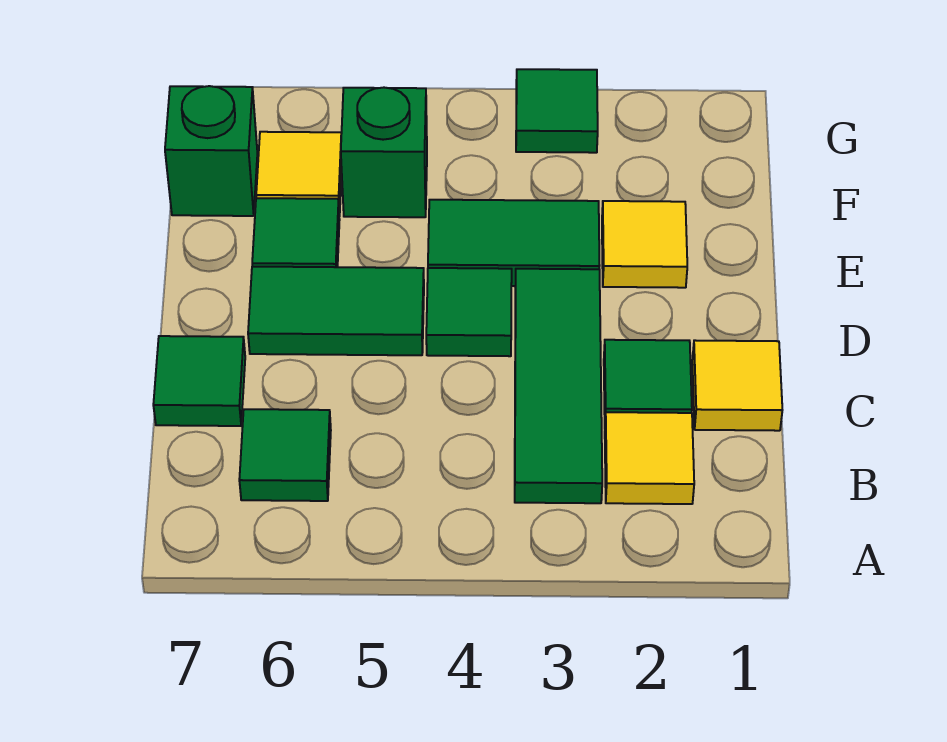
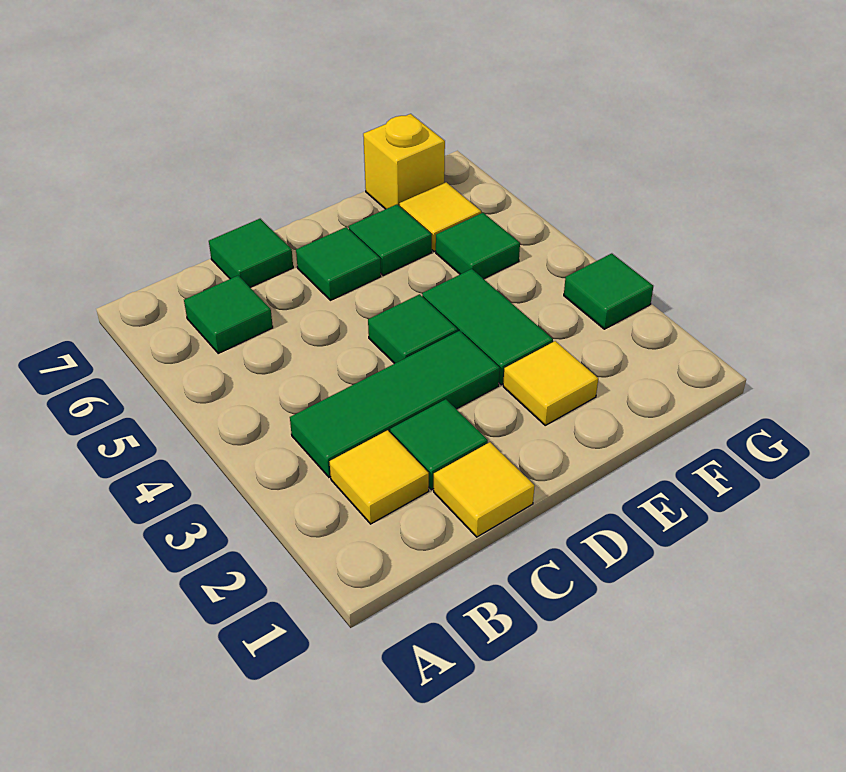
green tile D5:D6 level 1 -> green tile D6 level 1
green brick F5 level 1 -> green tile F5 level 1
green brick F7 level 1 -> yellow brick F7 level 1

